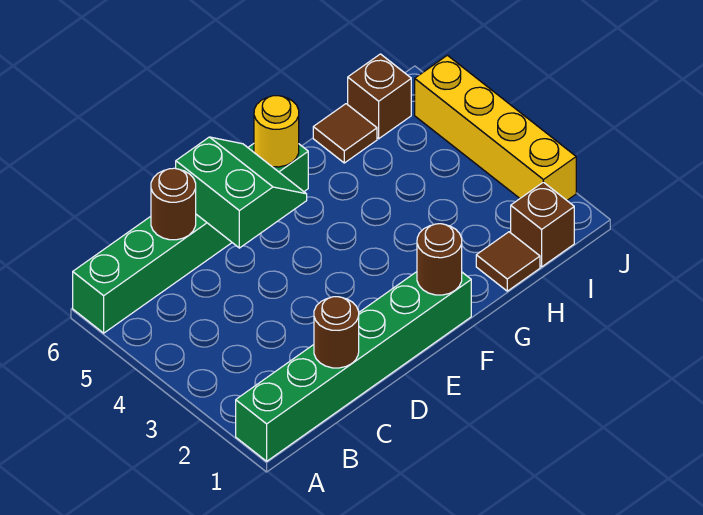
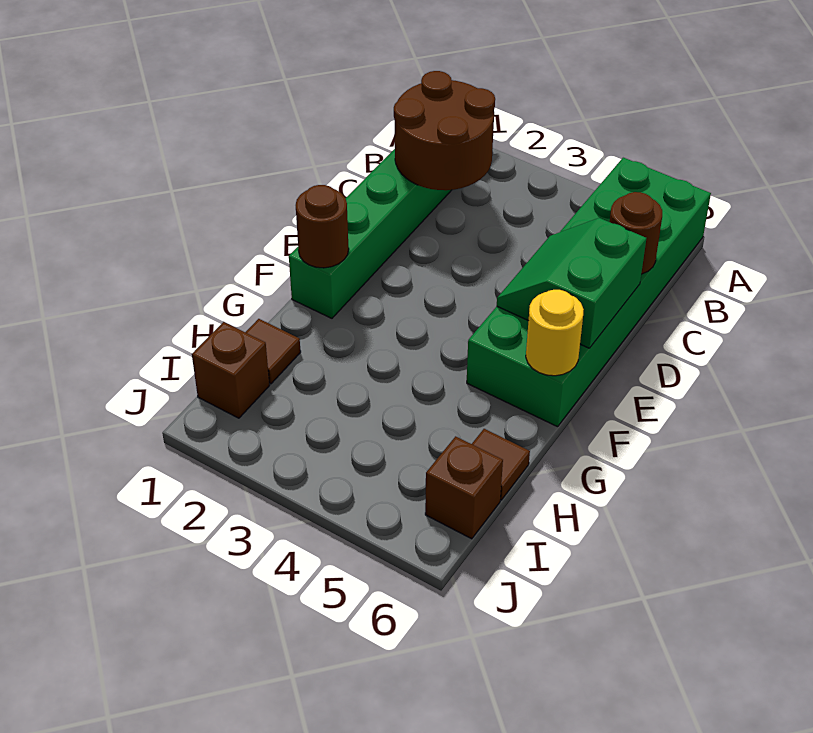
green brick A6:F6 level 1 -> green brick A5:F6 level 1
brown round brick C1 level 2 -> brown round brick B1:C2 level 2
green slope D5:E6 level 2 top D -> green slope D5:E6 level 2 top 6
yellow brick J2:J5 level 1 -> none

